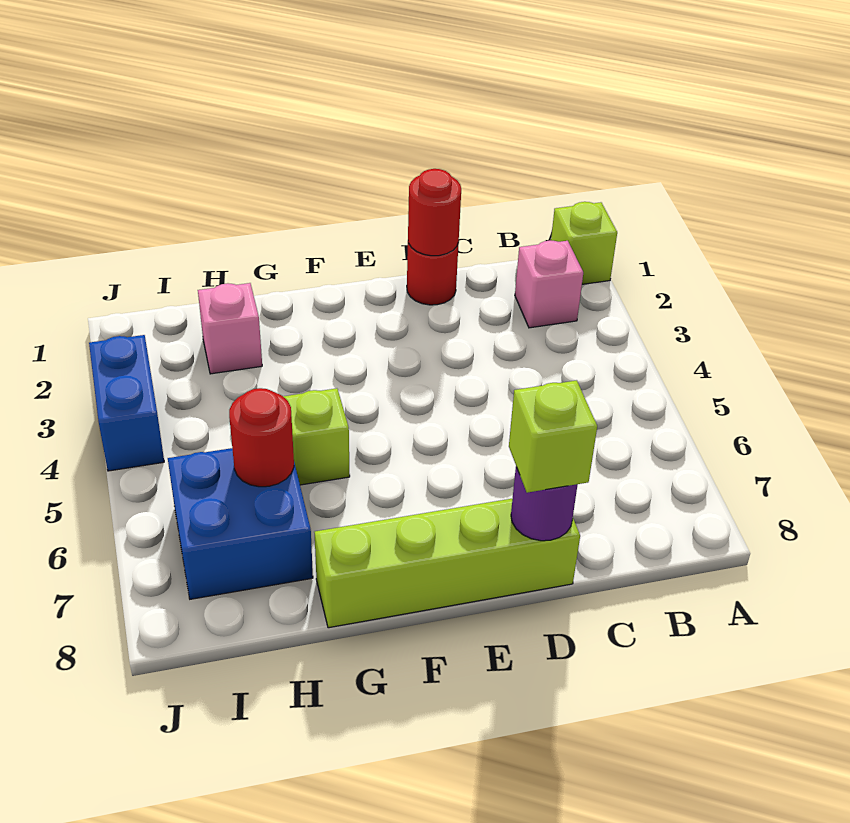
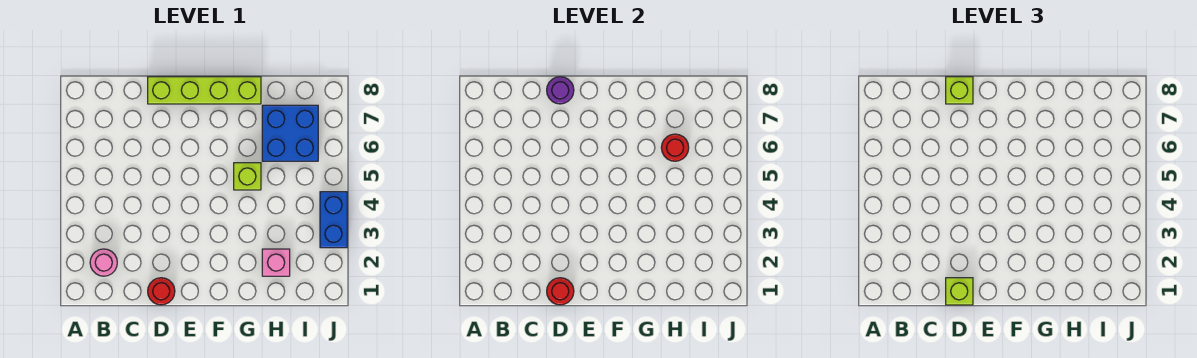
lime brick A1 level 1 -> lime brick D1 level 3
pink brick B2 level 1 -> pink round brick B2 level 1

